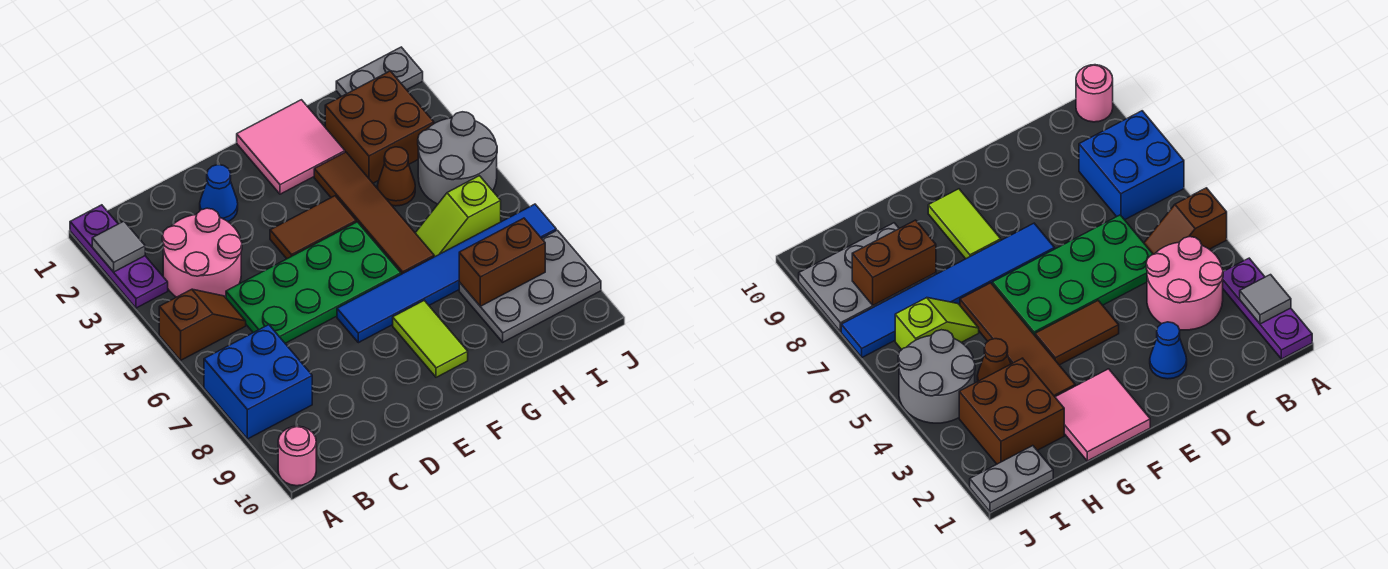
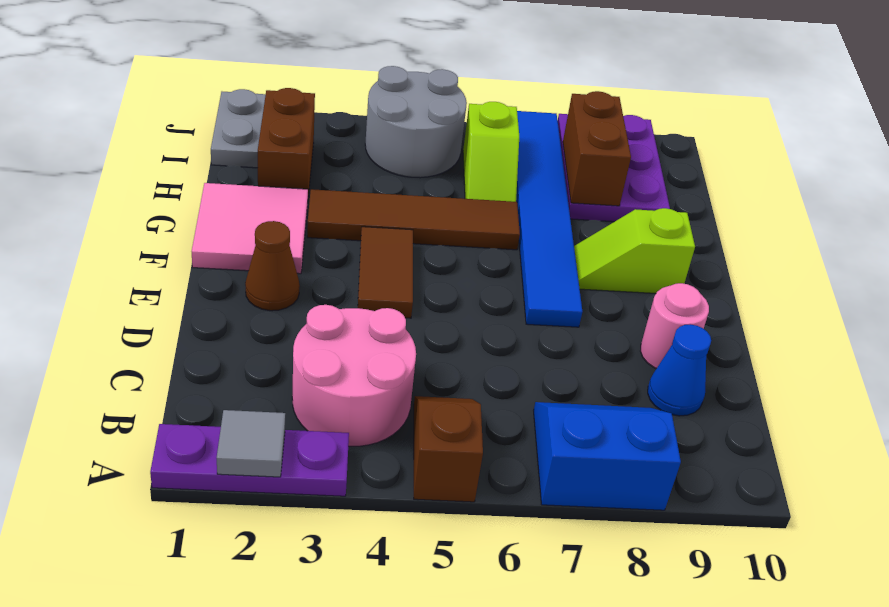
blue brick A7:B8 level 1 -> blue slope A7:B8 level 1 top A
pink round brick A10 level 1 -> pink round brick D9 level 1
green plate C5:F6 level 1 -> none
blue cone D2 level 1 -> blue cone C9 level 1
lime tile F8:F9 level 1 -> lime slope F8:F9 level 1 top 9
brown brick H2:I3 level 1 -> brown brick H2:I2 level 1
brown cone H4 level 1 -> brown cone E2 level 1
grey plate H8:J9 level 1 -> purple plate H8:J9 level 1

